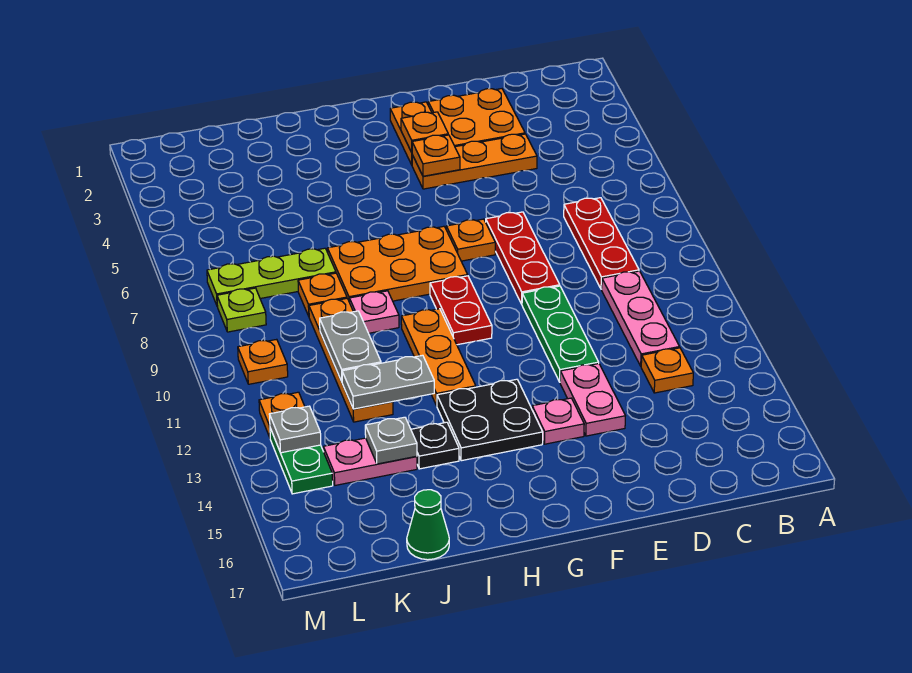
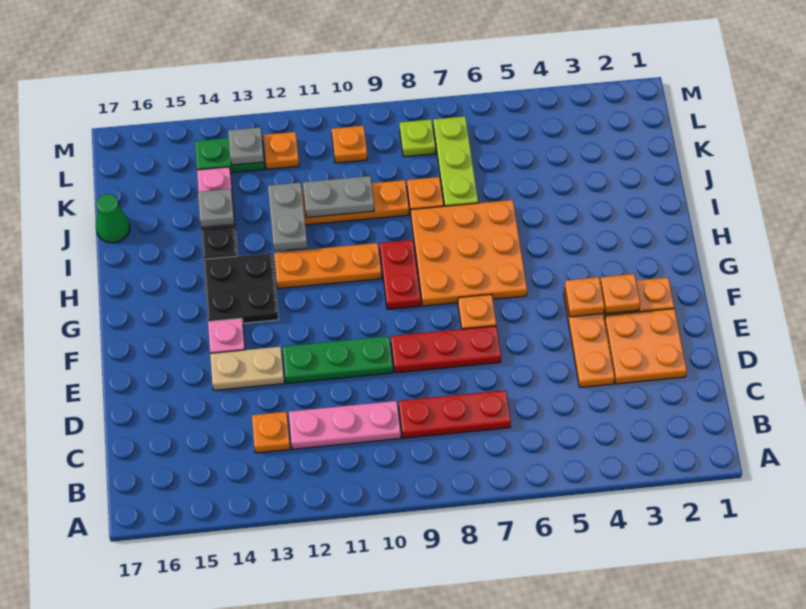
pink plate E13:E14 level 1 -> tan plate E13:E14 level 1
orange plate G7:I8 level 1 -> orange plate G6:I8 level 1
red plate G9:G10 level 1 -> red plate G9:H9 level 1
pink plate I9 level 1 -> none

